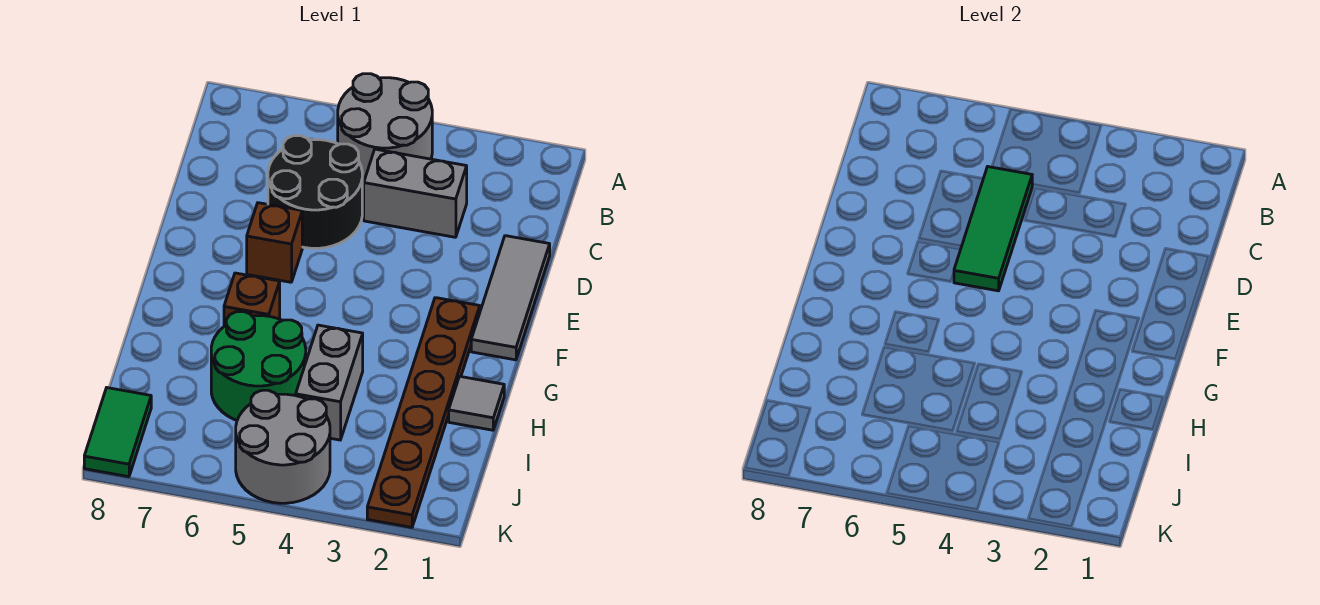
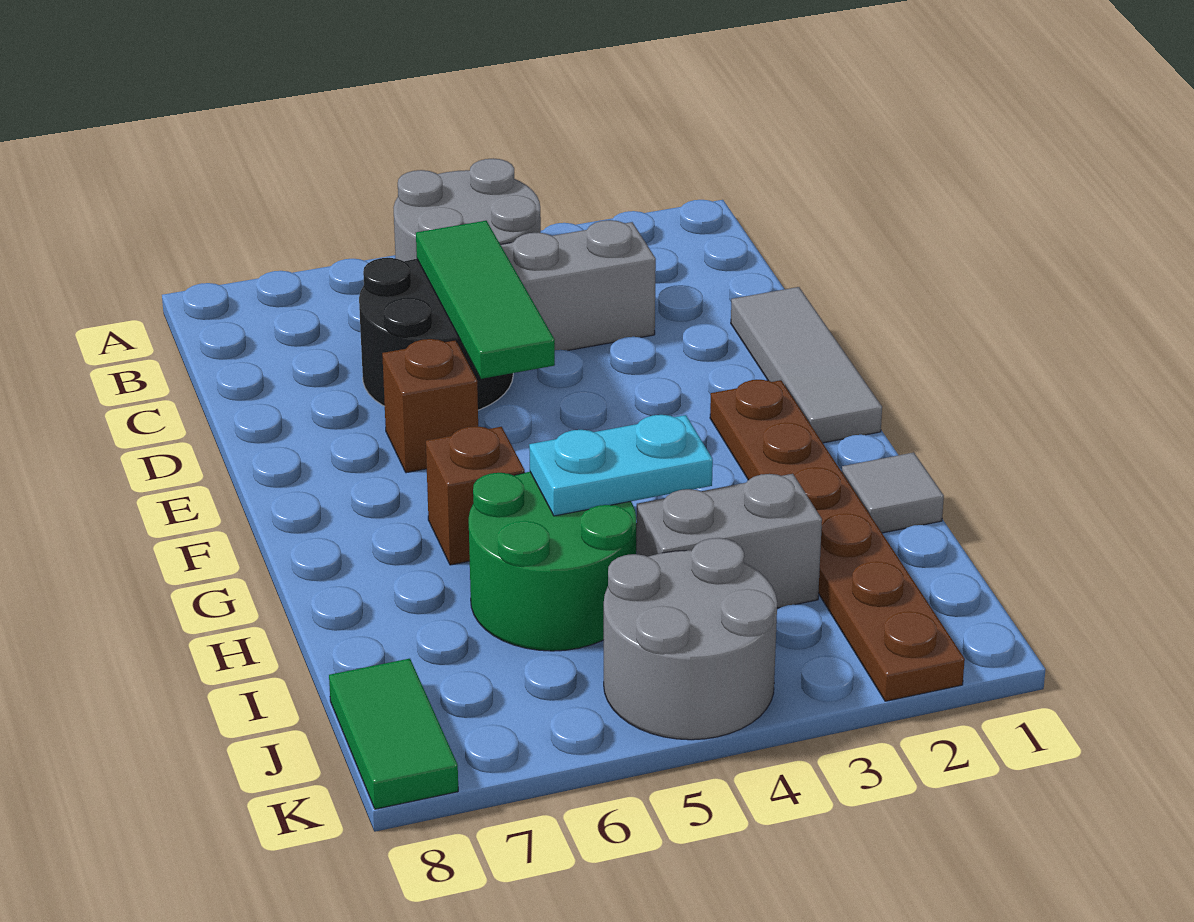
grey brick H4:I4 level 1 -> grey brick I3:I4 level 1
none -> cyan plate H4:H5 level 2

